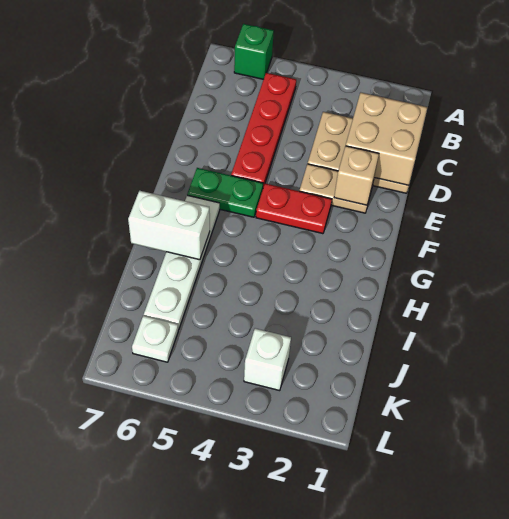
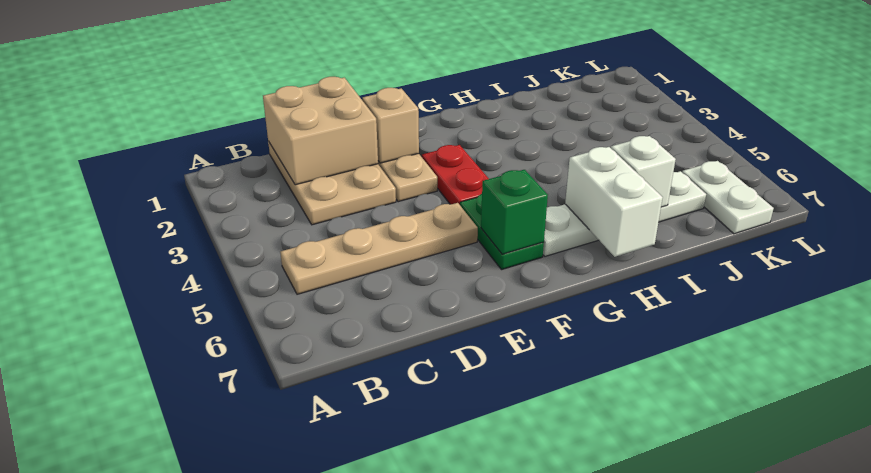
green brick A6 level 1 -> green brick F6 level 2
red plate B5:E5 level 1 -> tan plate B5:E5 level 1
white brick K3 level 1 -> white brick I6 level 2
white plate K6 level 1 -> white plate K6:K7 level 1

